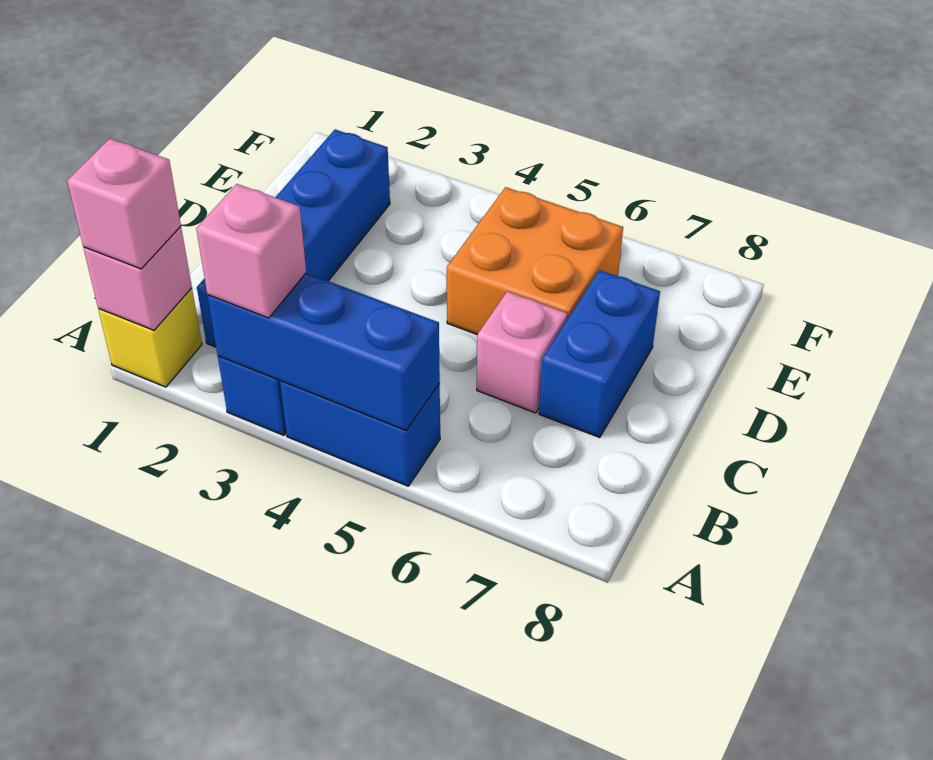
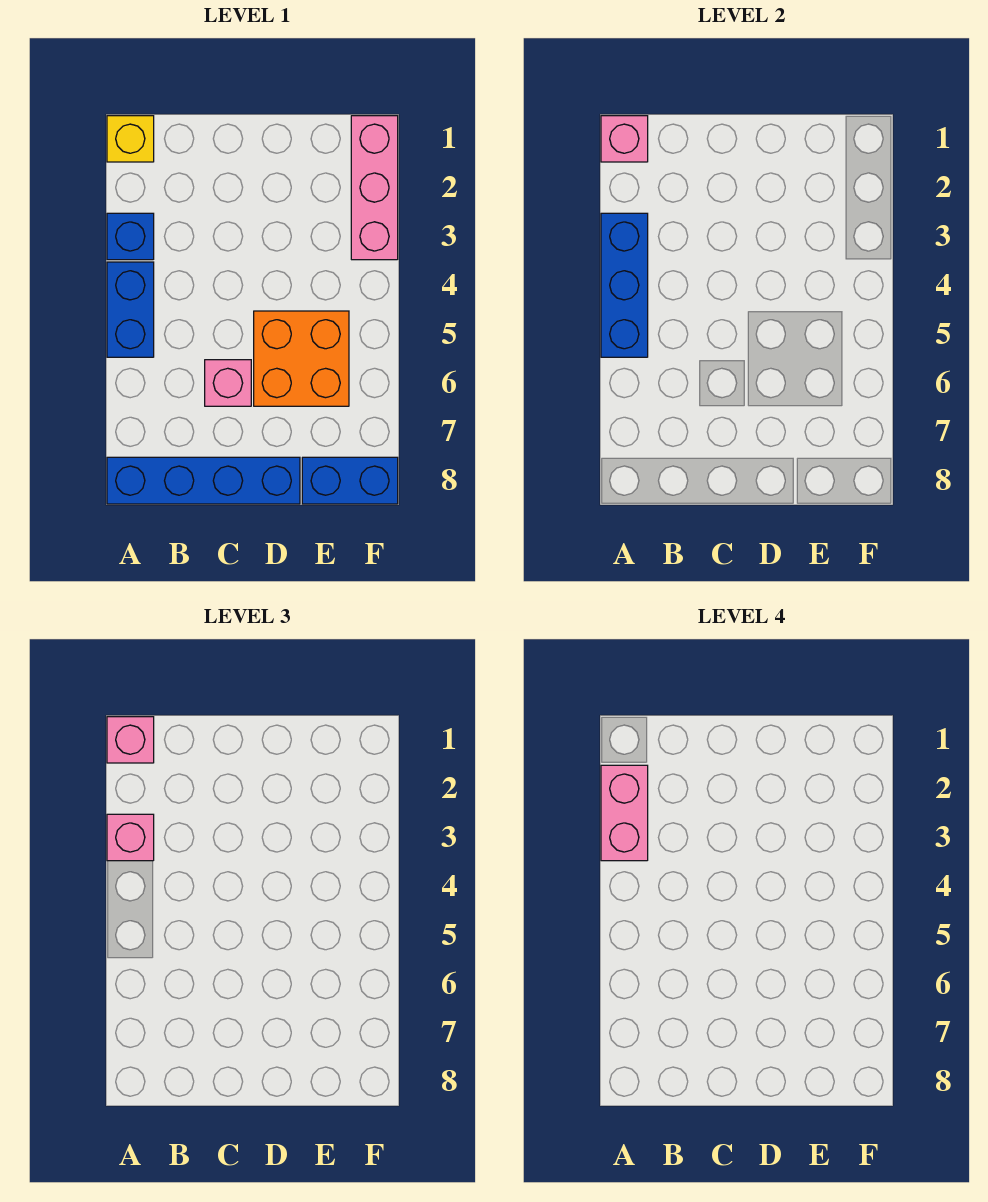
none -> pink brick A2:A3 level 4
blue brick B2:E2 level 1 -> blue brick A8:D8 level 1
blue brick C7:D7 level 1 -> blue brick E8:F8 level 1
none -> pink brick F1:F3 level 1

